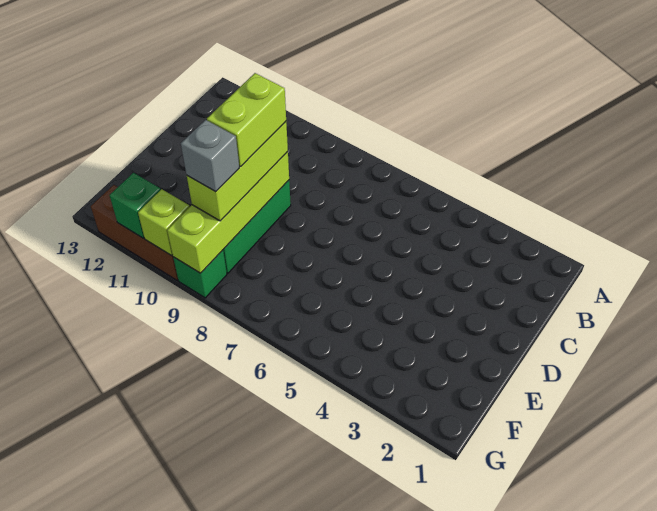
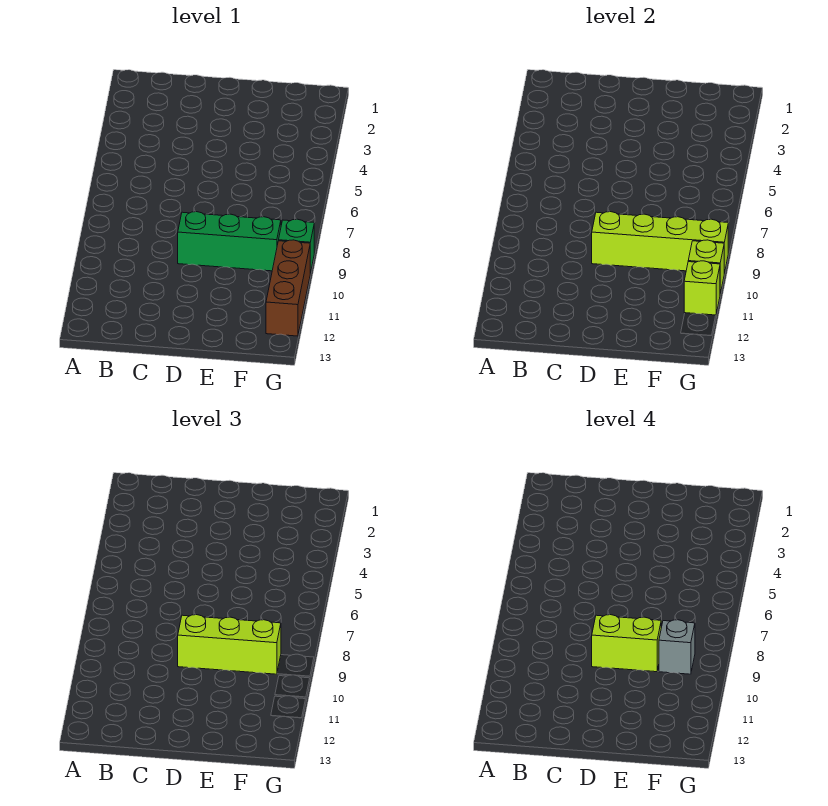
green brick G11 level 2 -> lime brick G11 level 2

